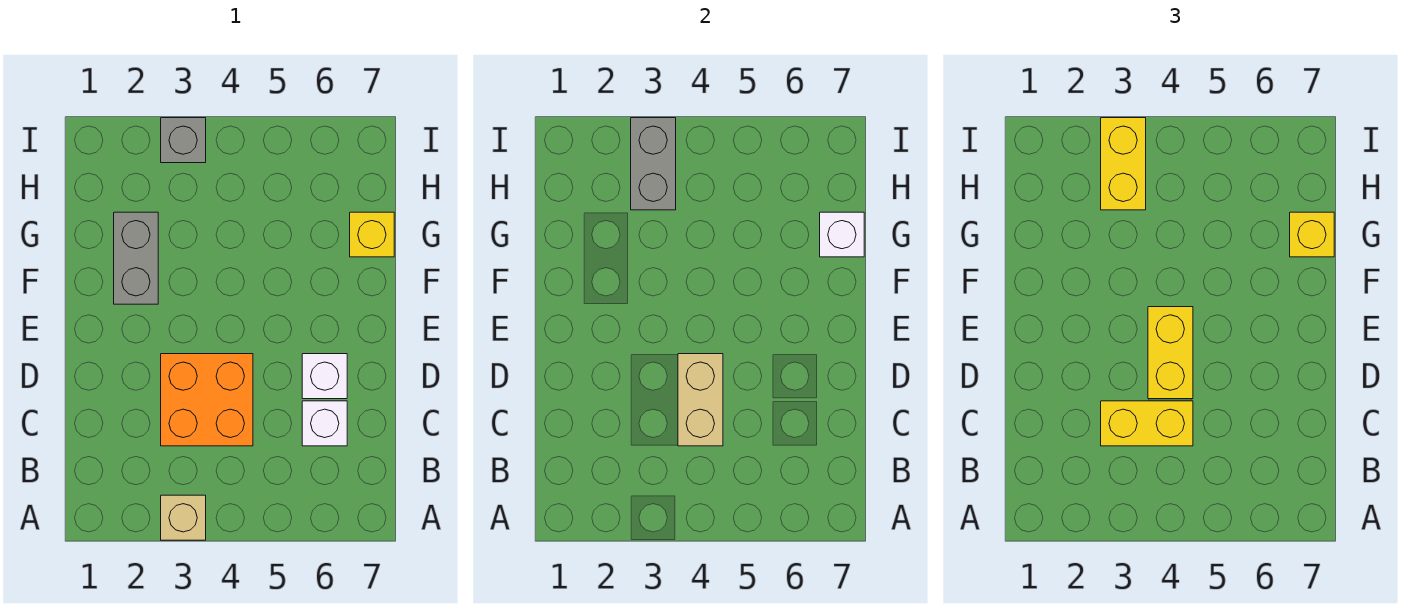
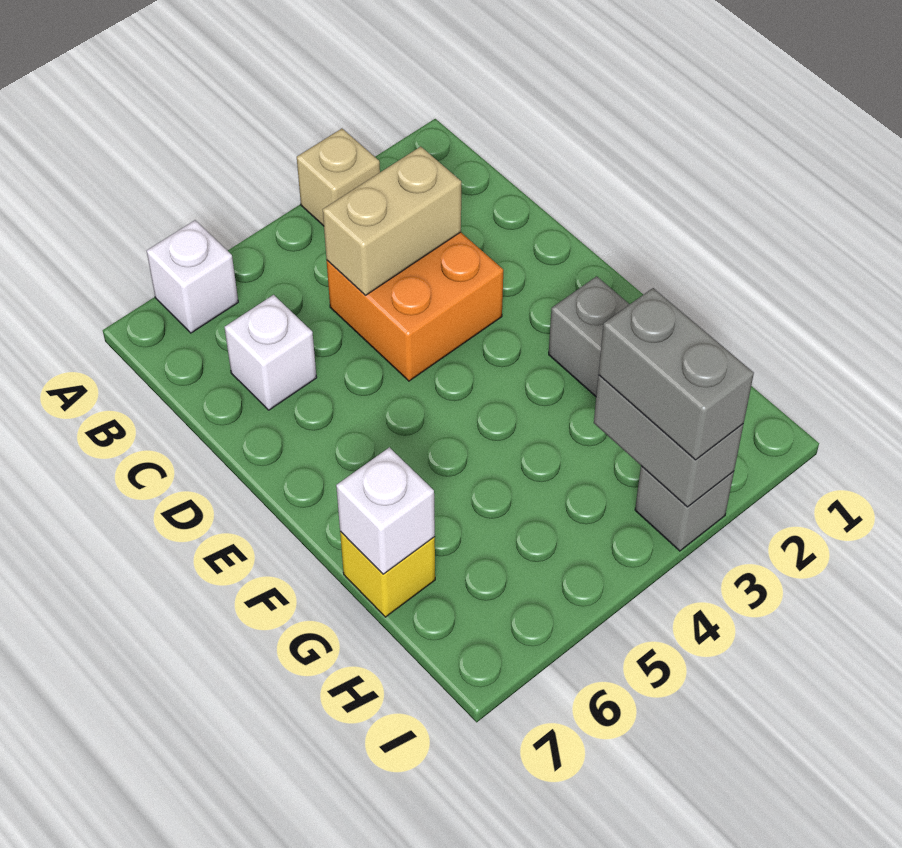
yellow brick C3:C4 level 3 -> none
tan brick C4:D4 level 2 -> tan brick C3:C4 level 2
yellow brick D4:E4 level 3 -> none
white brick D6 level 1 -> white brick A6 level 1
yellow brick G7 level 3 -> none
yellow brick H3:I3 level 3 -> grey brick H3:I3 level 3

